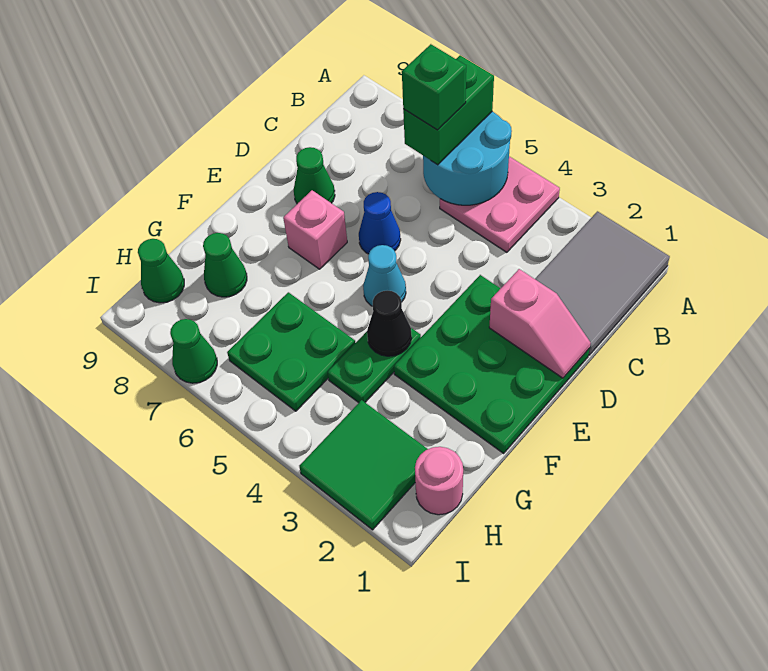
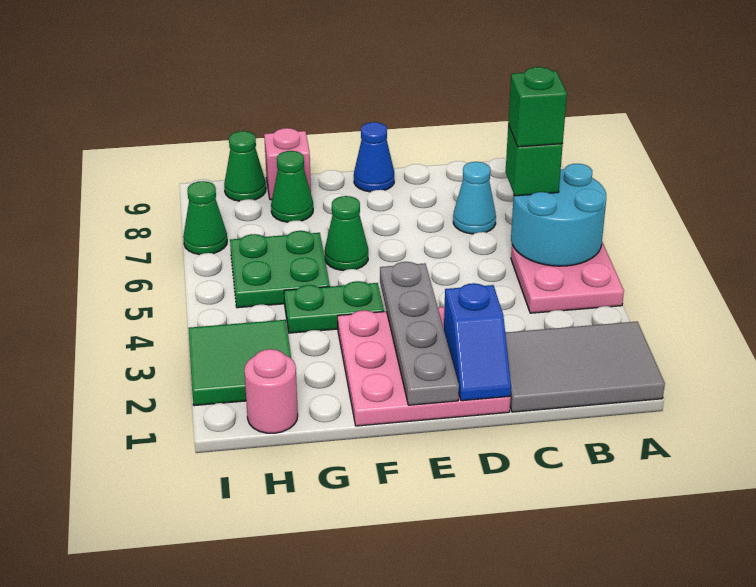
green brick A6:B6 level 3 -> green brick B6 level 3
green plate D1:F3 level 1 -> pink plate D1:F3 level 1
pink slope D1:D2 level 2 top 2 -> blue slope D1:D2 level 2 top 2
blue cone D6 level 1 -> blue cone E9 level 1
green cone D8 level 1 -> green cone F6 level 1
none -> grey plate E1:E4 level 2
cyan cone E5 level 1 -> cyan cone C7 level 1
pink brick E7 level 1 -> pink brick G9 level 1
black cone F4 level 2 -> none

